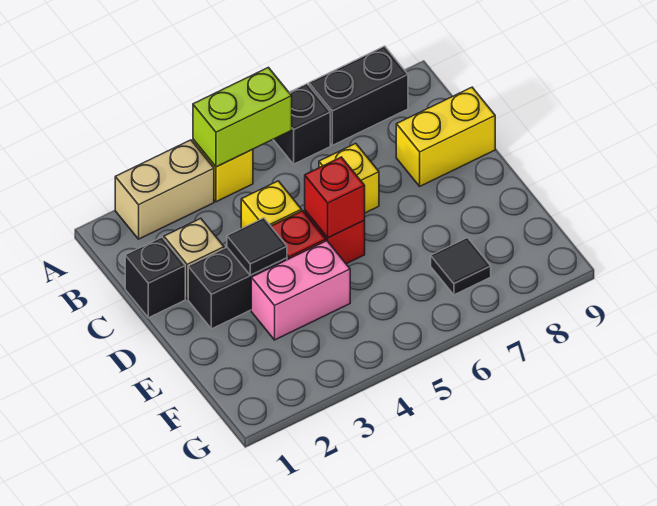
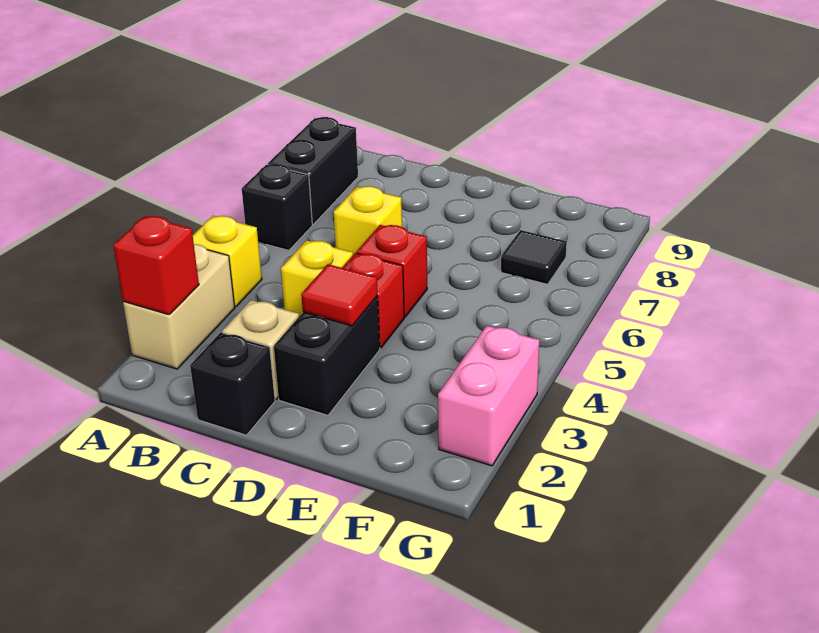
lime brick A4:A5 level 2 -> none
yellow brick C8:C9 level 1 -> none
black tile D3 level 2 -> red tile D3 level 2
red brick D5 level 2 -> red brick A2 level 2
pink brick E3:E4 level 1 -> pink brick G2:G3 level 1

